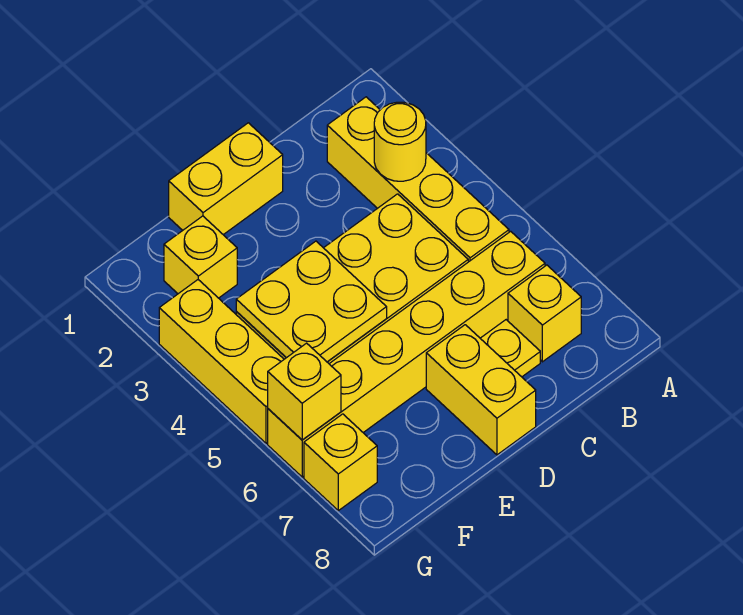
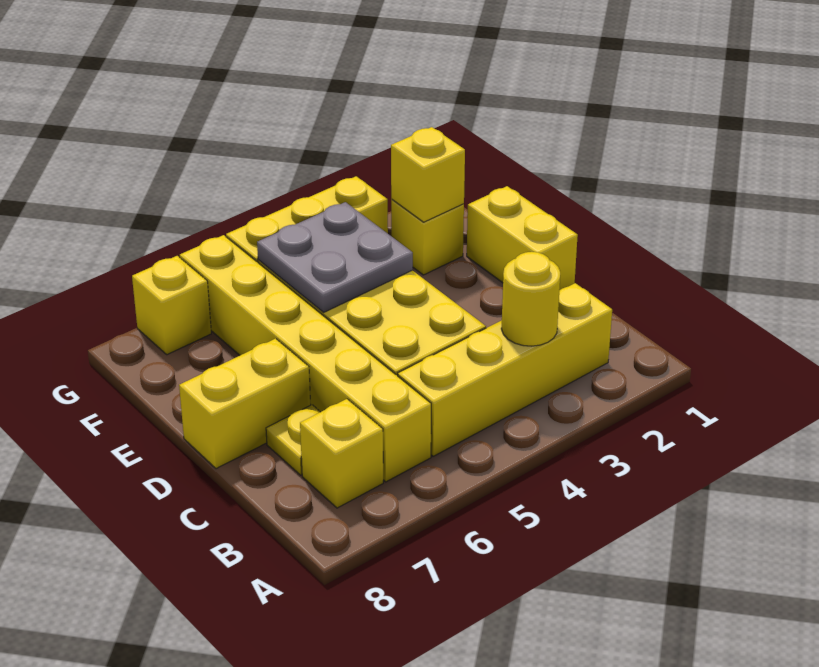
yellow plate E4:F5 level 2 -> grey plate E4:F5 level 2
yellow brick G6 level 2 -> yellow brick F2 level 2

